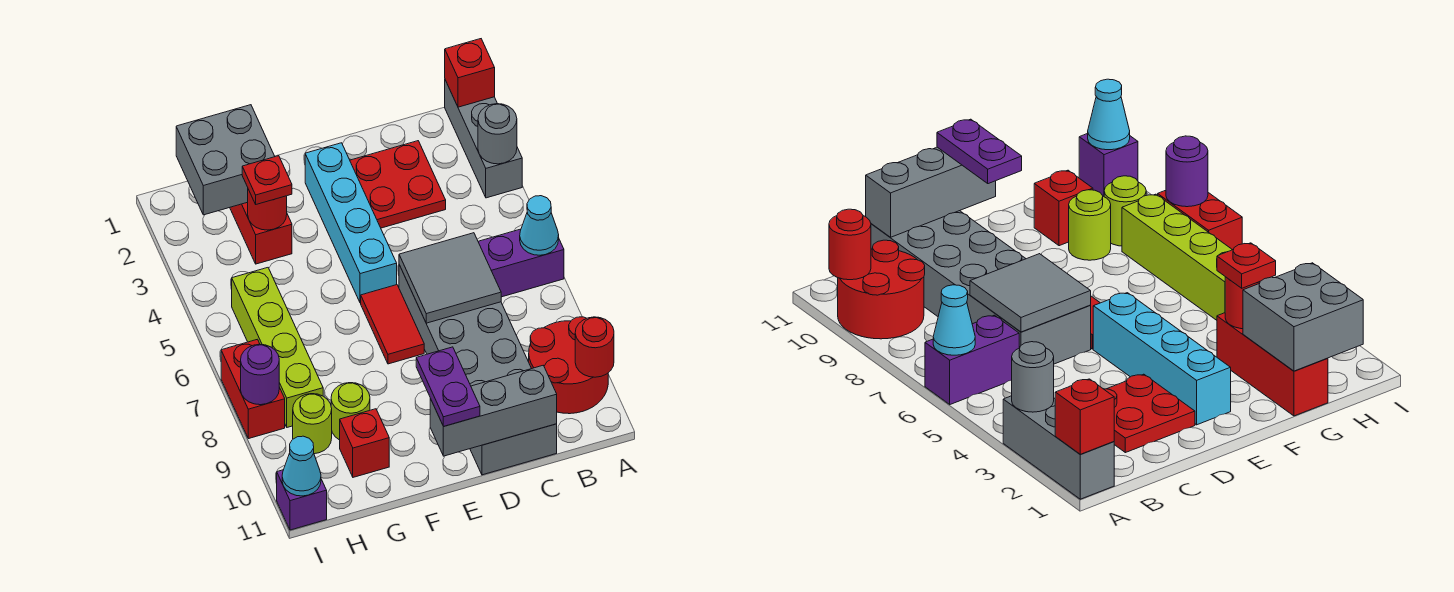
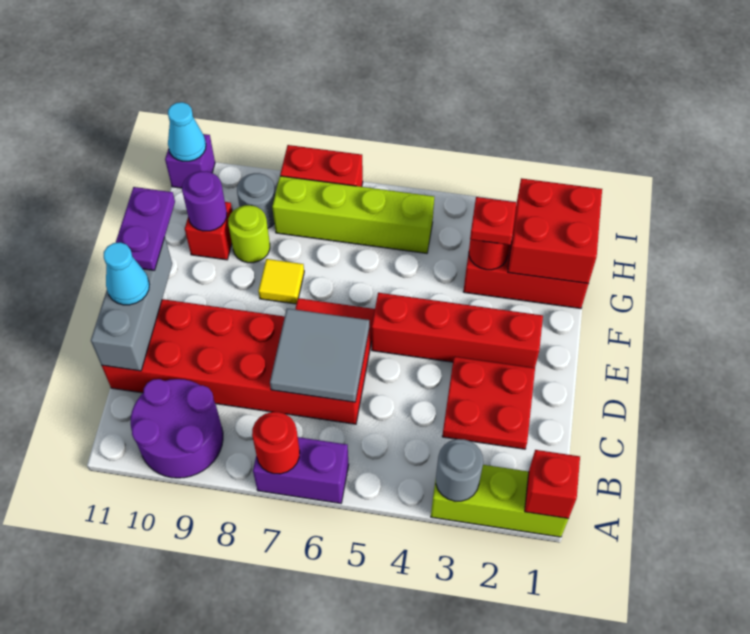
grey brick A1:A3 level 1 -> lime brick A1:A3 level 1
purple brick A6:B6 level 1 -> purple brick A6:A7 level 1
cyan cone A6 level 2 -> cyan cone D11 level 3
red round brick A9:B10 level 1 -> purple round brick A9:B10 level 1
red round brick A10 level 2 -> red round brick A7 level 2
grey brick C6:D11 level 1 -> red brick C6:D11 level 1
cyan brick E2:E5 level 1 -> red brick E2:E5 level 1
purple plate E10:E11 level 3 -> purple plate E11:F11 level 3
none -> yellow tile F8 level 1
grey brick G1:H2 level 2 -> red brick G1:H2 level 2
lime round brick H9 level 1 -> grey round brick H9 level 1
purple round brick I8 level 2 -> purple round brick G10 level 2

